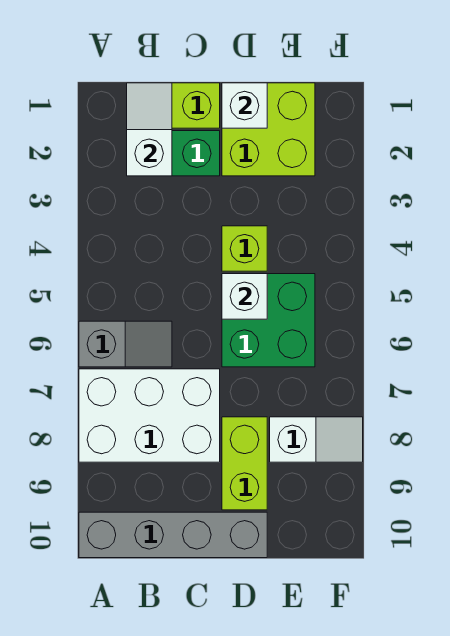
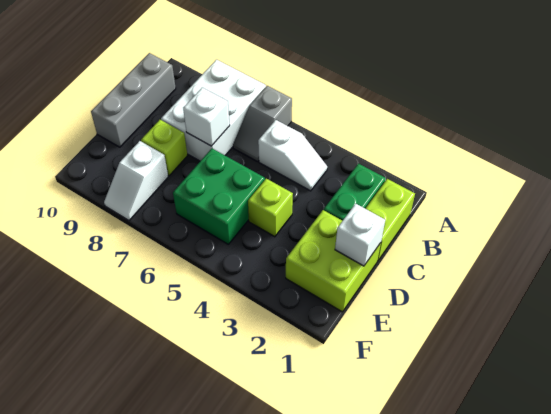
grey brick A10:D10 level 1 -> grey brick B10:D10 level 1
white slope B1:B2 level 2 top 2 -> white slope B4:B5 level 1 top 5
white brick D5 level 2 -> white brick C7 level 2
lime brick D8:D9 level 1 -> lime brick D8 level 1

